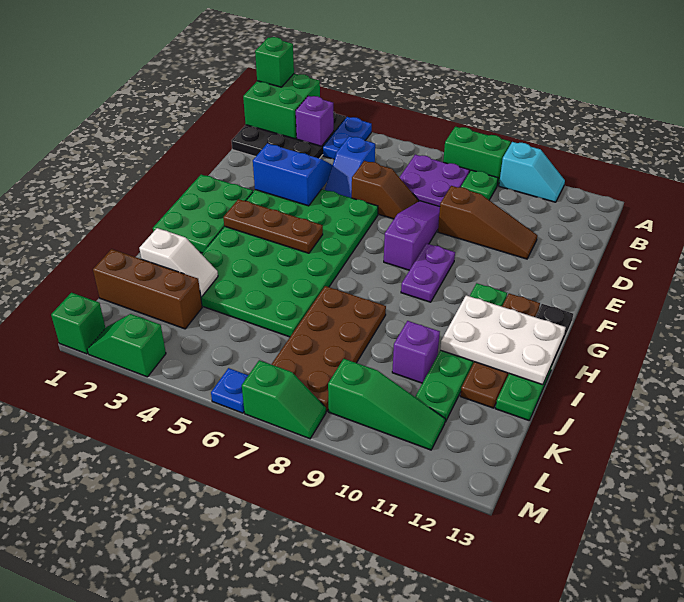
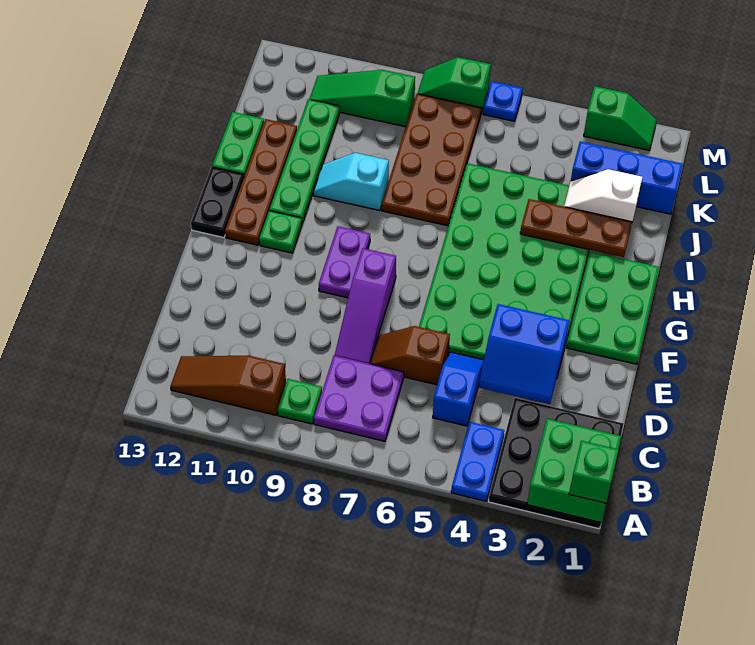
green brick A8:A9 level 1 -> none
cyan slope A10:A11 level 1 top 10 -> cyan slope I9:I10 level 1 top 9
purple brick B3 level 2 -> none
brown slope D9:D11 level 1 top 9 -> brown slope B10:B12 level 1 top 10
brown plate G3:G5 level 2 -> brown plate I2:I4 level 2
white plate H11:I13 level 2 -> none
purple brick J10 level 1 -> none
brown brick K1:K3 level 1 -> blue brick K1:K3 level 1
green brick M1 level 1 -> none

